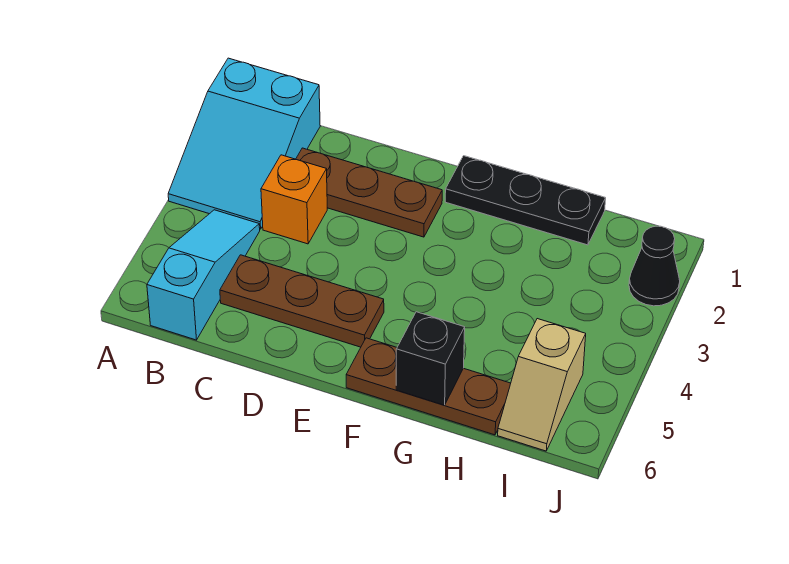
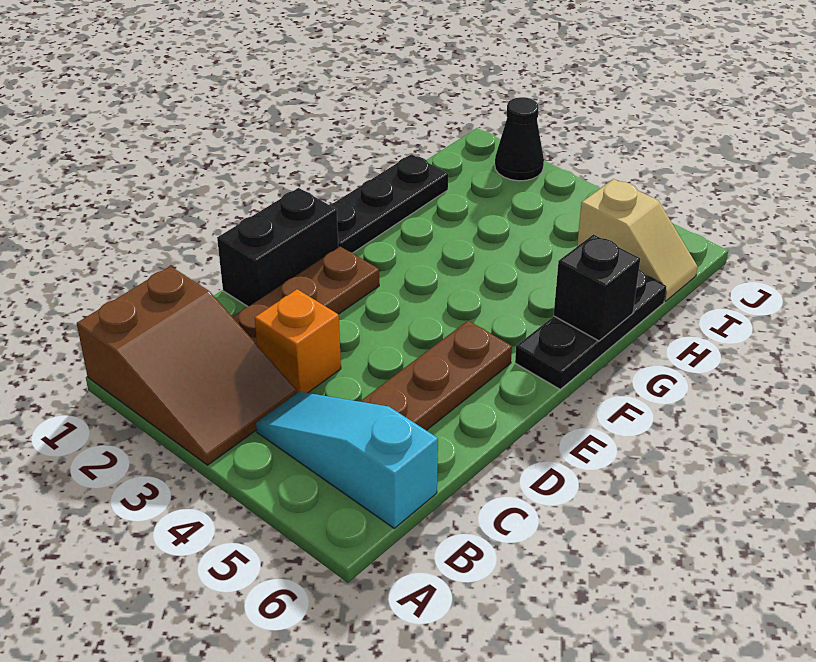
cyan slope A1:B3 level 1 top 1 -> brown slope A1:B3 level 1 top 1
none -> black brick D1:E1 level 1
brown plate F6:H6 level 1 -> black plate F6:H6 level 1

